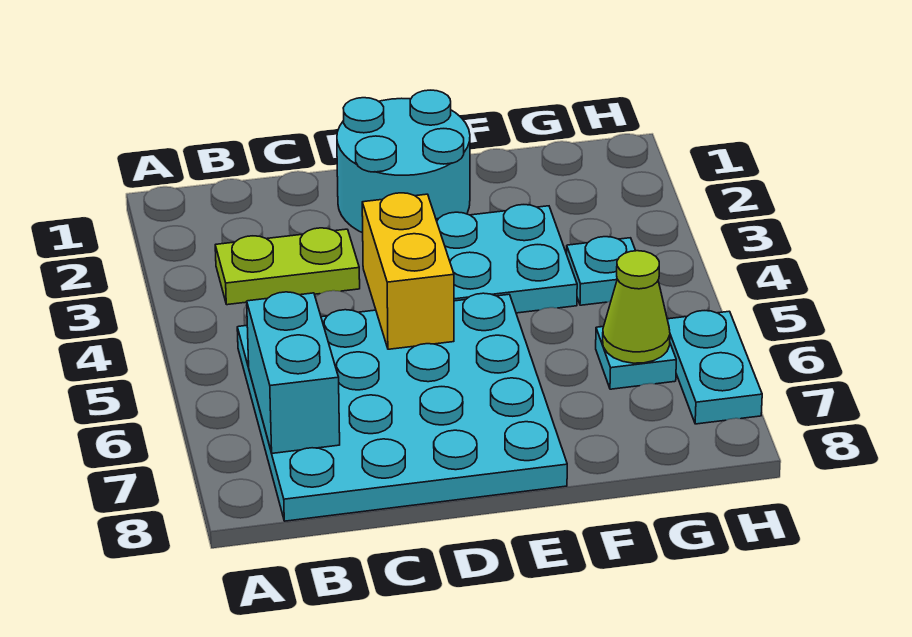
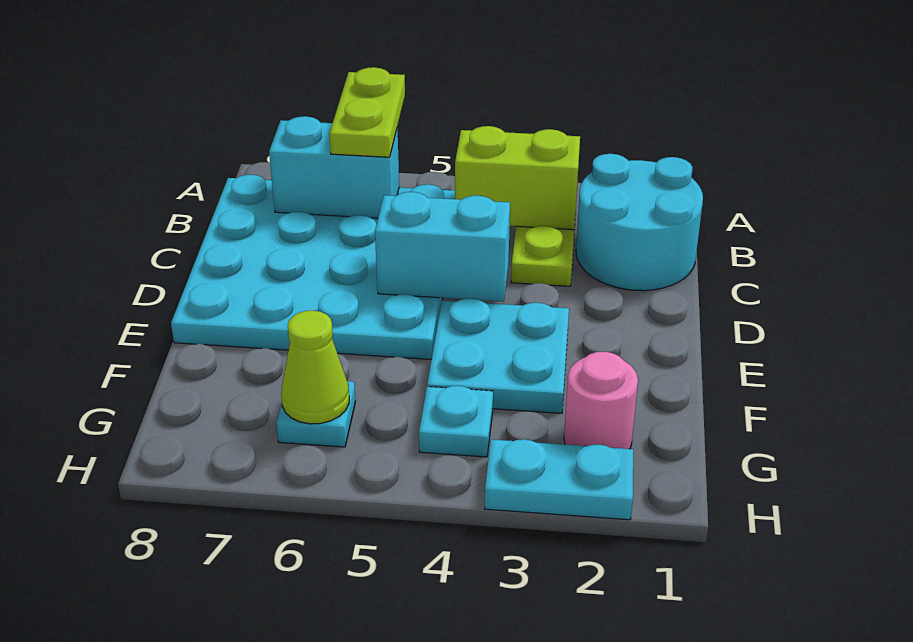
none -> lime plate A6:B6 level 3
none -> lime brick B3:B4 level 2
cyan round brick D1:E2 level 1 -> cyan round brick B1:C2 level 1
yellow brick D4:D5 level 2 -> cyan brick D4:D5 level 2
none -> pink round brick G2 level 1
cyan plate H6:H7 level 1 -> cyan plate H2:H3 level 1

